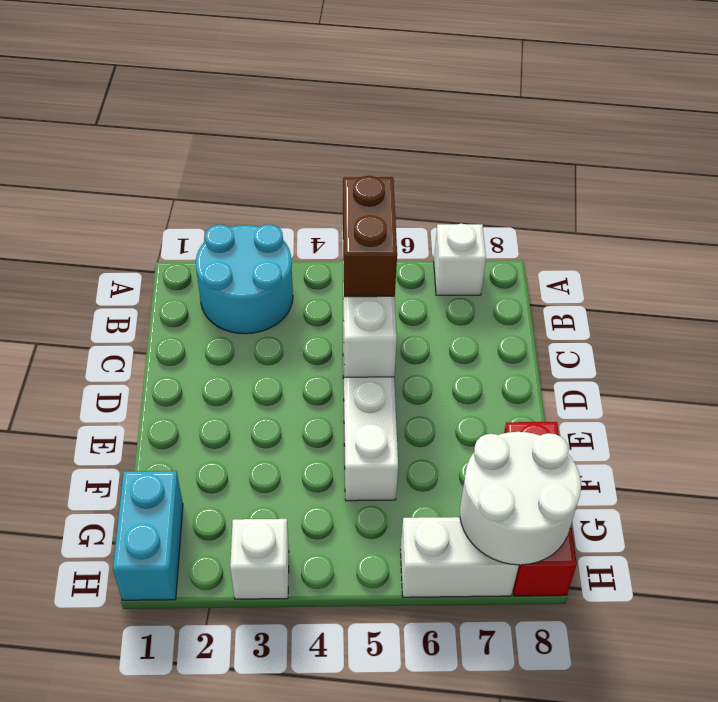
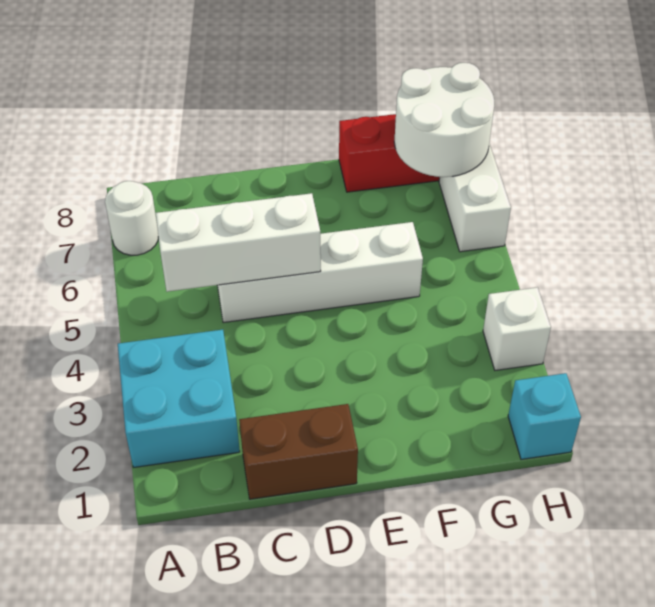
cyan round brick A2:B3 level 1 -> cyan brick A2:B3 level 1
white brick A7 level 1 -> white round brick A7 level 1
brown brick B5:C5 level 3 -> brown brick C1:D1 level 1
cyan brick G1:H1 level 1 -> cyan brick H1 level 1

